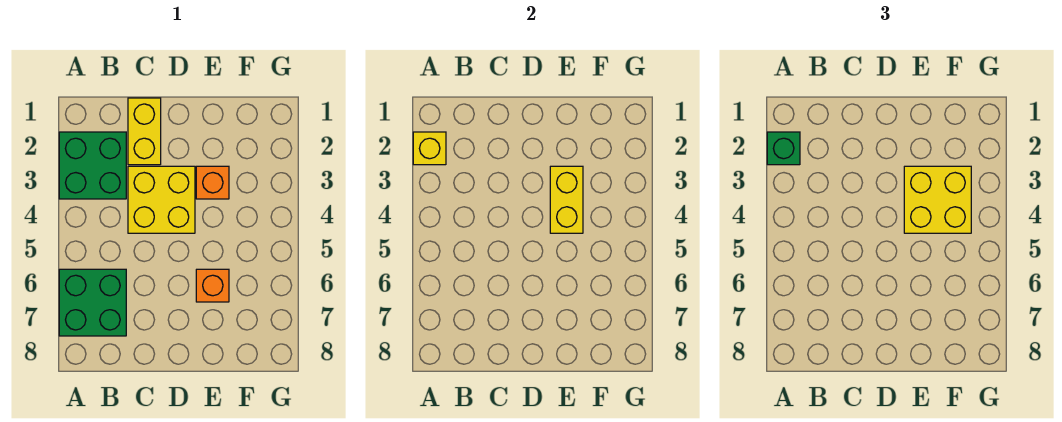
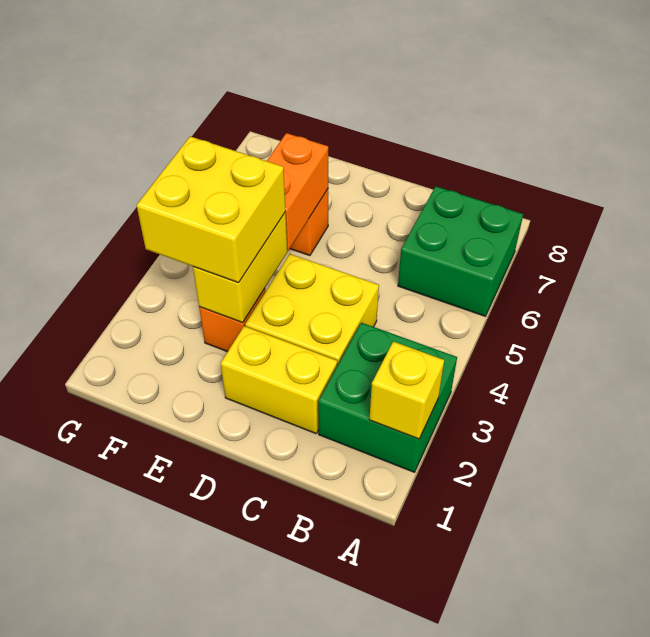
green brick A2 level 3 -> none
yellow brick C1:C2 level 1 -> yellow brick C2:D2 level 1
none -> orange brick E5:E6 level 2

